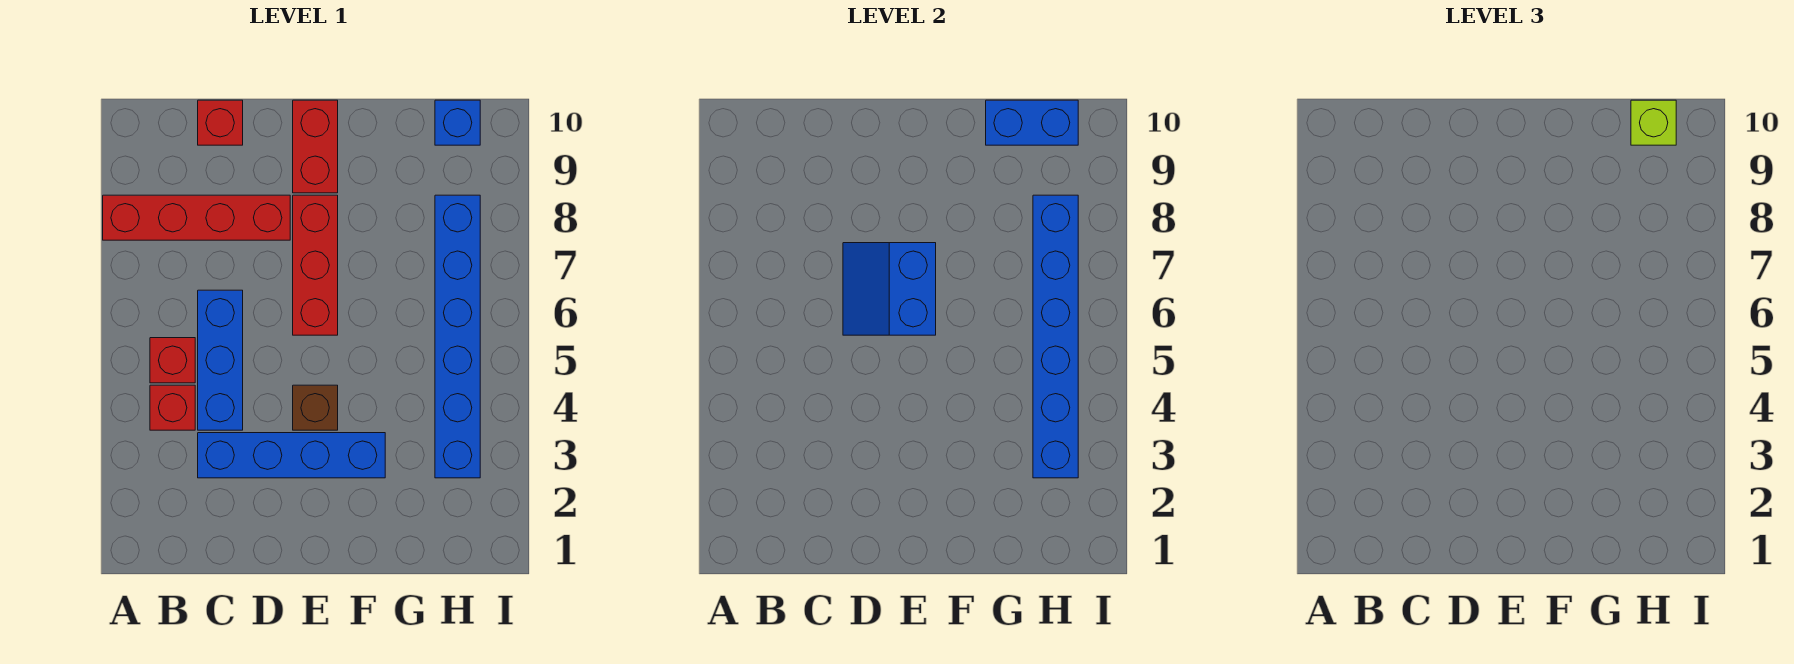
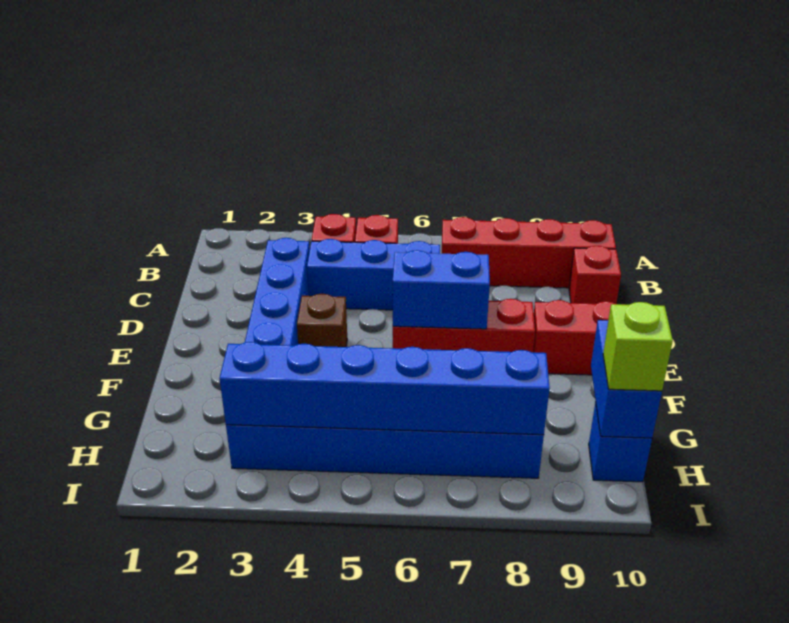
red brick A8:D8 level 1 -> red brick B7:B10 level 1

